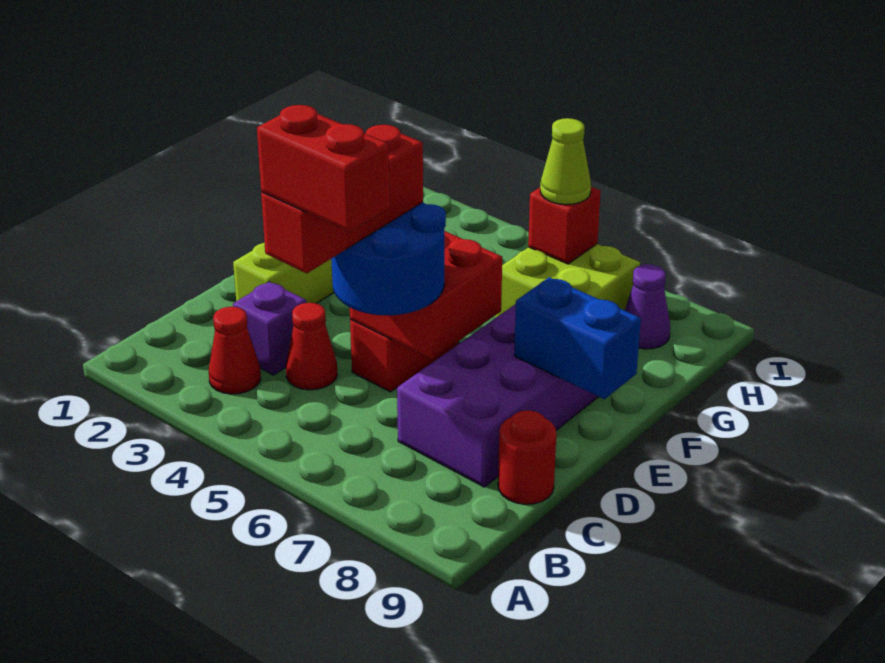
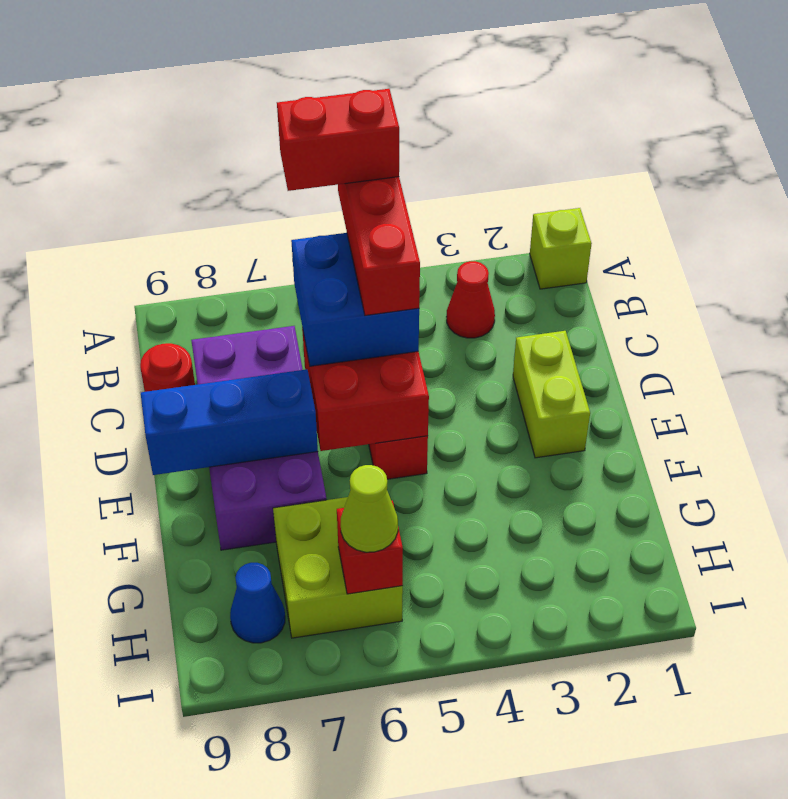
none -> lime brick A1 level 1
purple brick C3 level 1 -> none
red cone C4 level 1 -> none
blue round brick C5:D6 level 3 -> blue brick C5:D6 level 3
blue brick E8:E9 level 2 -> blue brick E7:E9 level 2
purple cone H8 level 1 -> blue cone H8 level 1

